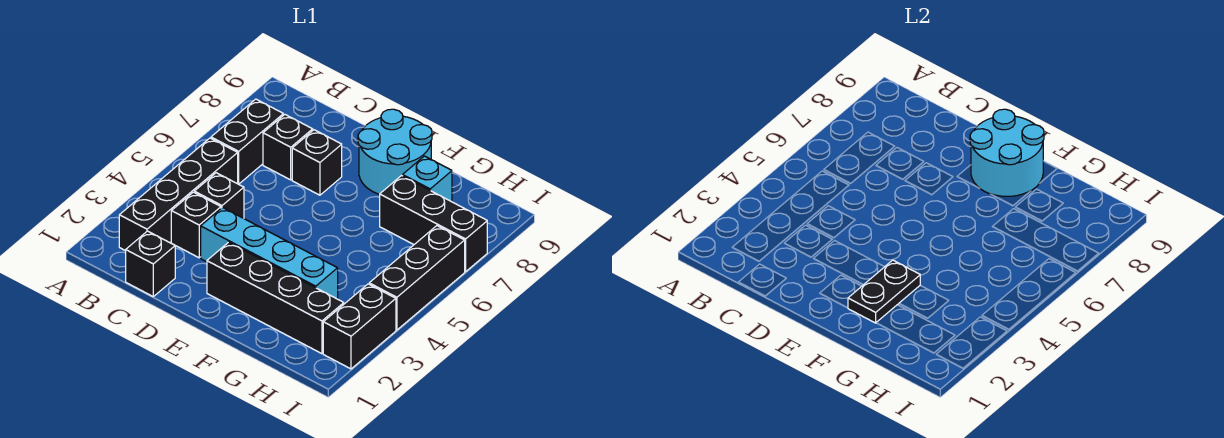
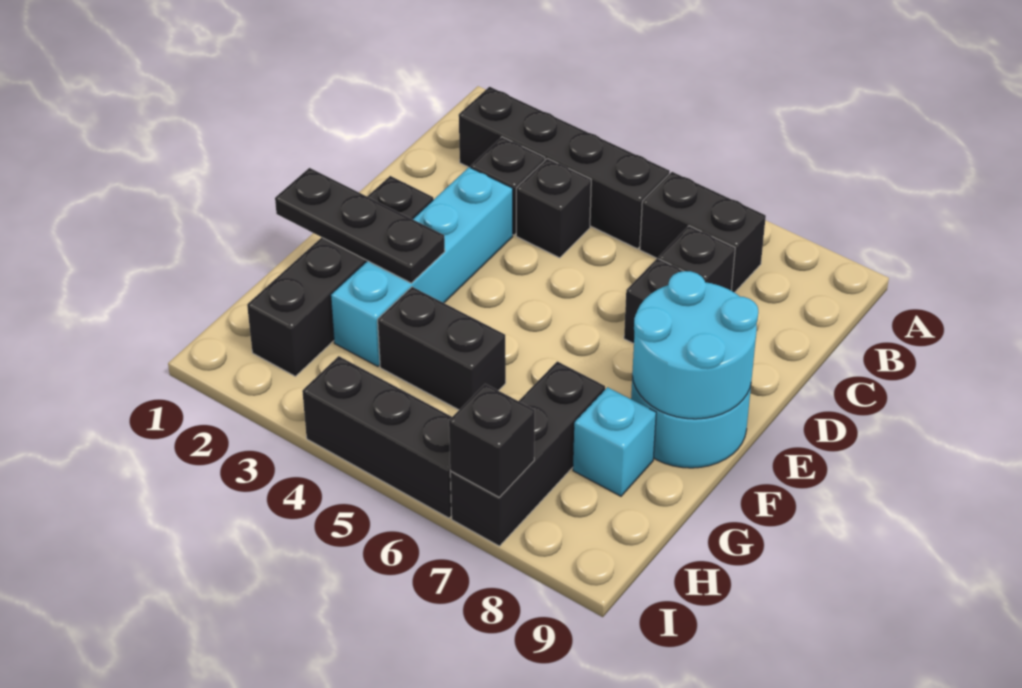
black brick C1 level 1 -> black brick I7 level 2
black plate F2:F3 level 2 -> black plate F1:F3 level 2
black brick I2:I3 level 1 -> black brick G4:G5 level 1

